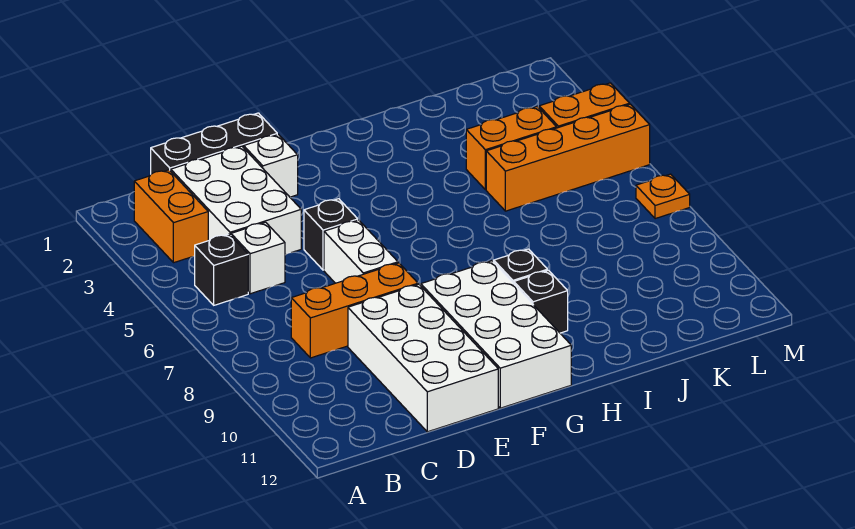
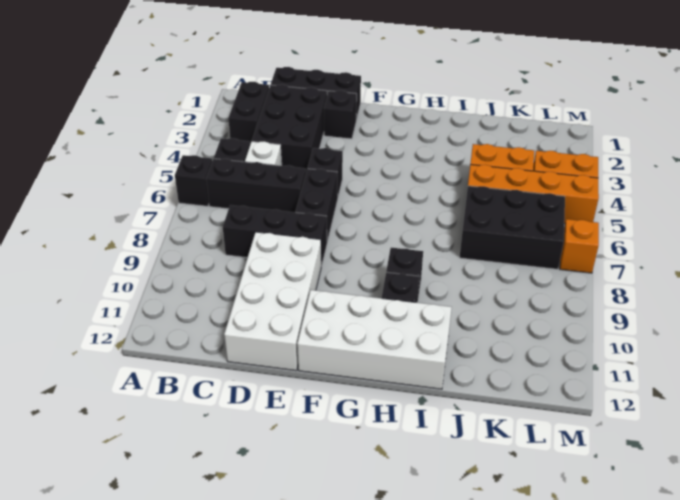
none -> black brick A6 level 1
orange brick B2:B3 level 1 -> black brick B2:B3 level 1
none -> black brick B6:D6 level 1
white brick C2:D4 level 1 -> black brick C2:D4 level 1
orange brick C8:E8 level 1 -> black brick C8:E8 level 1
white brick E2 level 1 -> black brick E2 level 1
white brick E6:E7 level 1 -> black brick E6:E7 level 1
white brick F9:G12 level 1 -> white brick F11:I12 level 1
none -> black brick J6:L7 level 1
orange plate M7 level 1 -> orange brick M7 level 1

